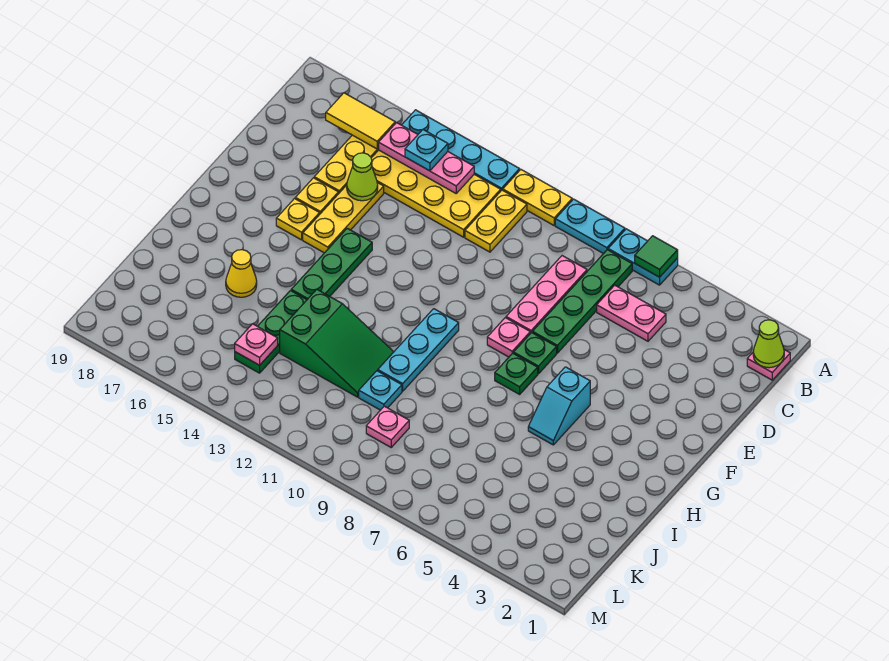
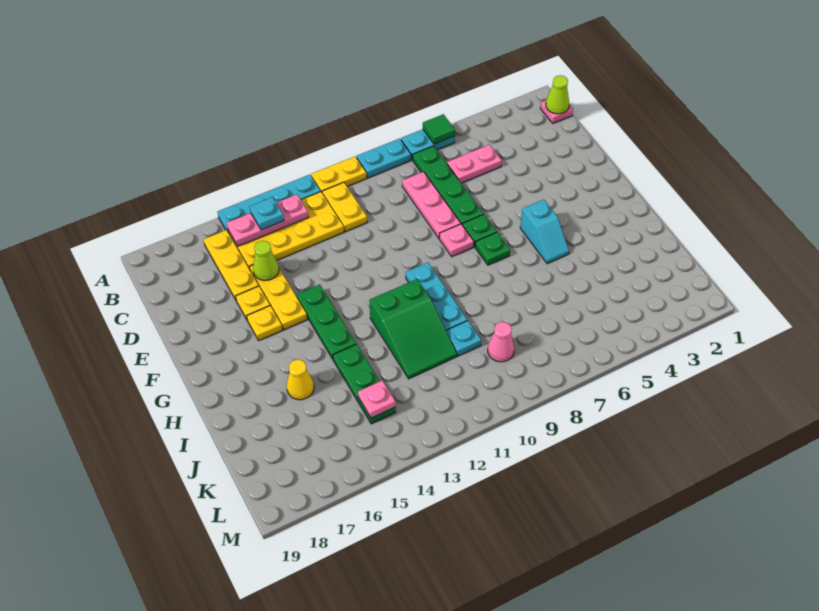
yellow tile B16:B17 level 2 -> none
green slope I11:J13 level 1 top 13 -> green slope H11:J12 level 1 top H
pink plate K9 level 1 -> pink cone K9 level 1

